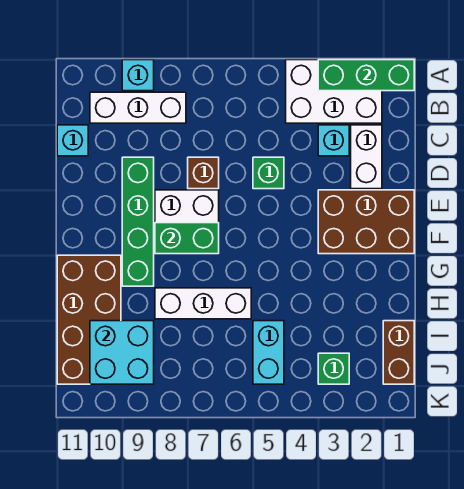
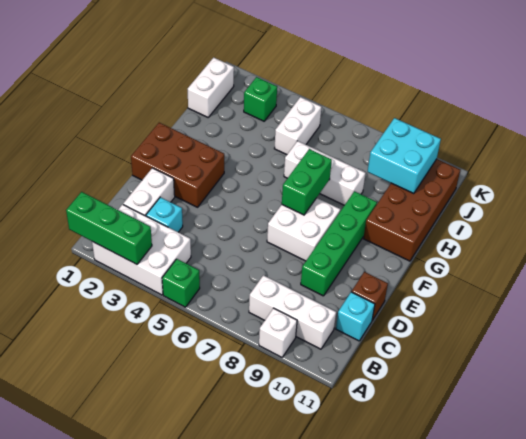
cyan brick A9 level 1 -> white brick A9 level 1
green brick D5 level 1 -> green brick A5 level 1
brown brick D7 level 1 -> brown brick D11 level 1
green brick F7:F8 level 2 -> green brick F7:G7 level 2
brown brick I1:J1 level 1 -> white brick I1:J1 level 1
cyan brick I5:J5 level 1 -> white brick I5:J5 level 1

